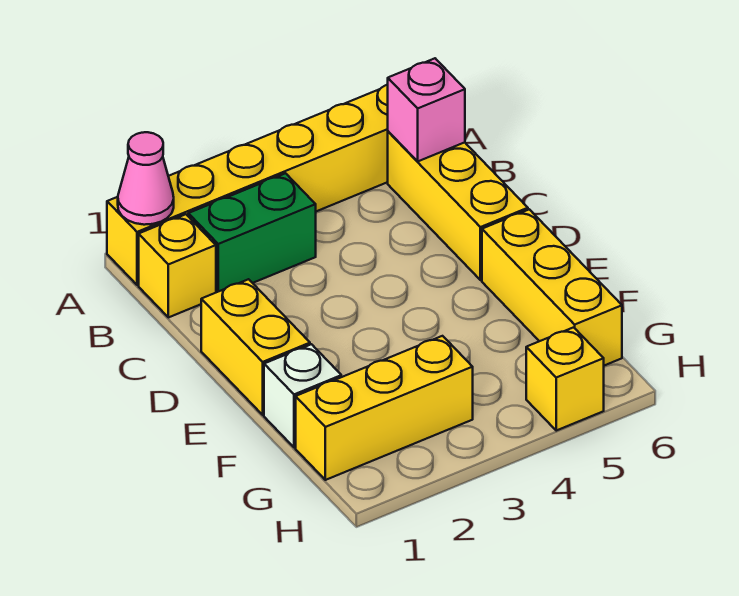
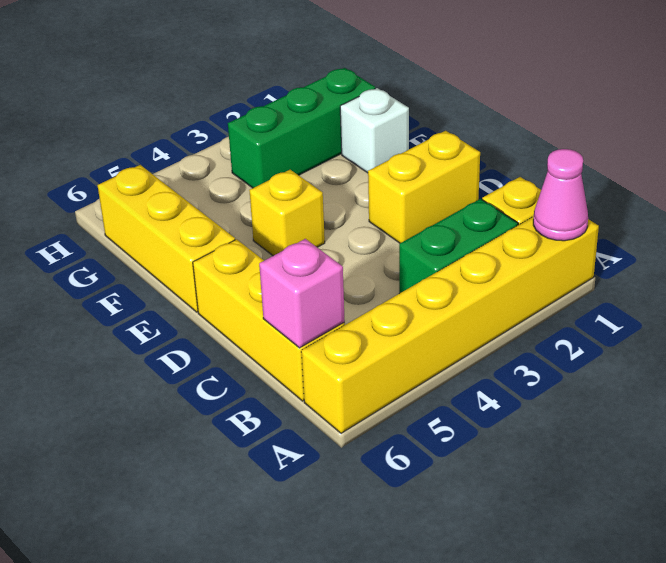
yellow brick D1:E1 level 1 -> yellow brick D1:D2 level 1
yellow brick G1:G3 level 1 -> green brick G1:G3 level 1
yellow brick H5 level 1 -> yellow brick E4 level 1

